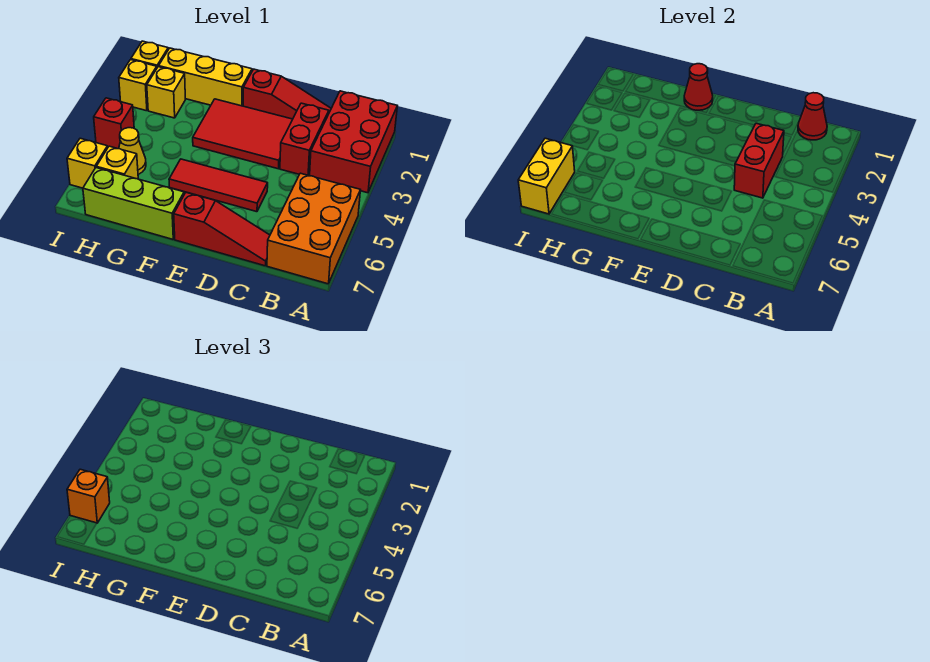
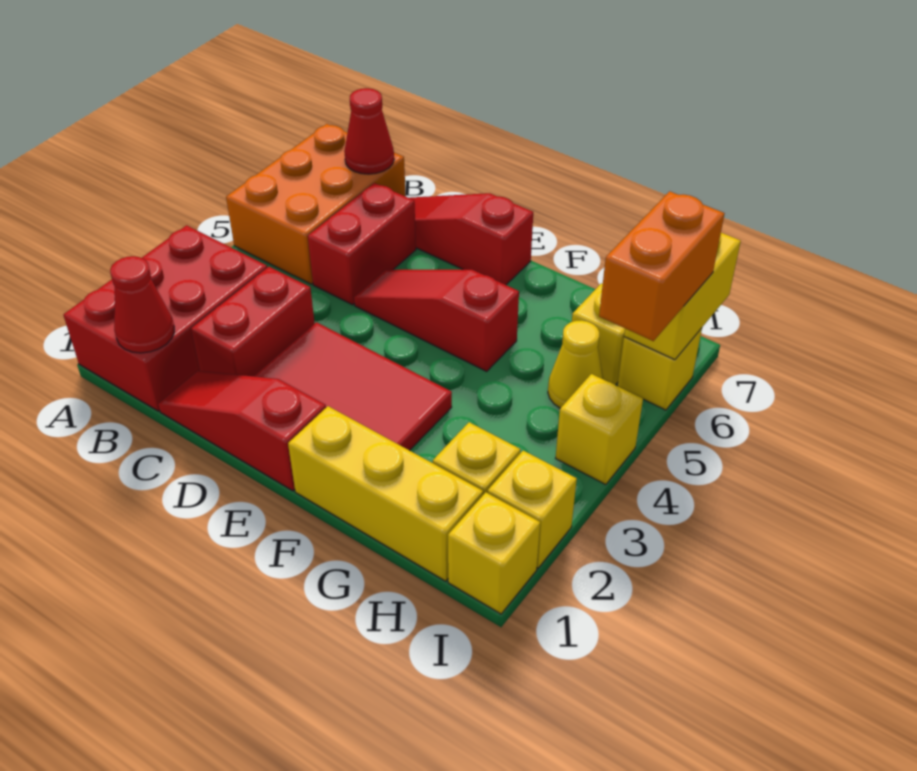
red brick C3:C4 level 2 -> red brick C5:C6 level 1
red tile D5:F5 level 1 -> red slope D5:F5 level 1 top F
red cone F1 level 2 -> red cone B7 level 2
lime brick F7:H7 level 1 -> none
red brick I4 level 1 -> yellow brick I4 level 1
orange brick I6 level 3 -> orange brick I5:I6 level 3

